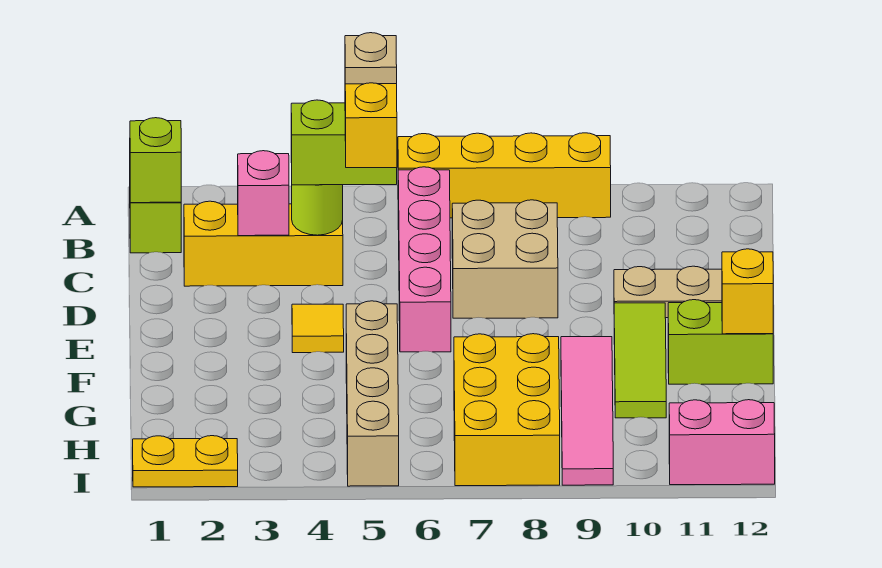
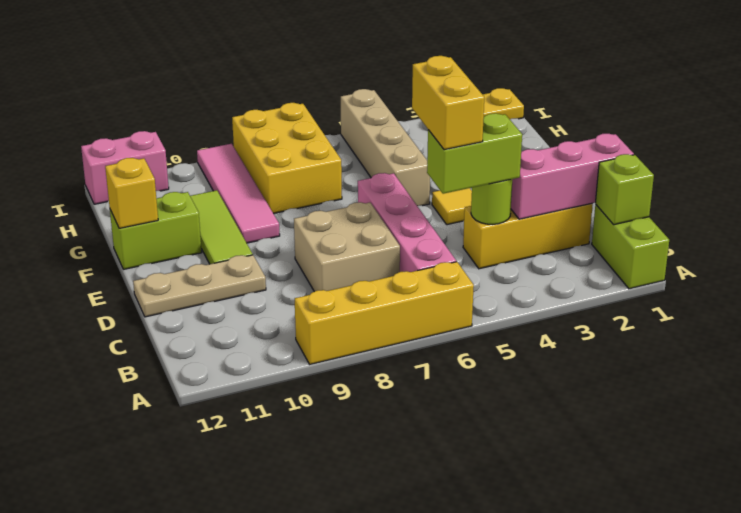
pink brick C3 level 2 -> pink brick C1:C3 level 2
tan plate C5 level 5 -> none

